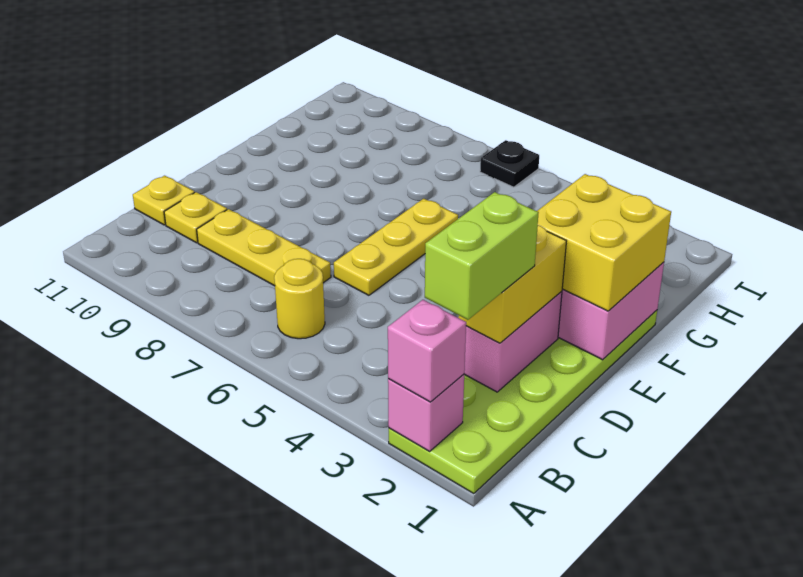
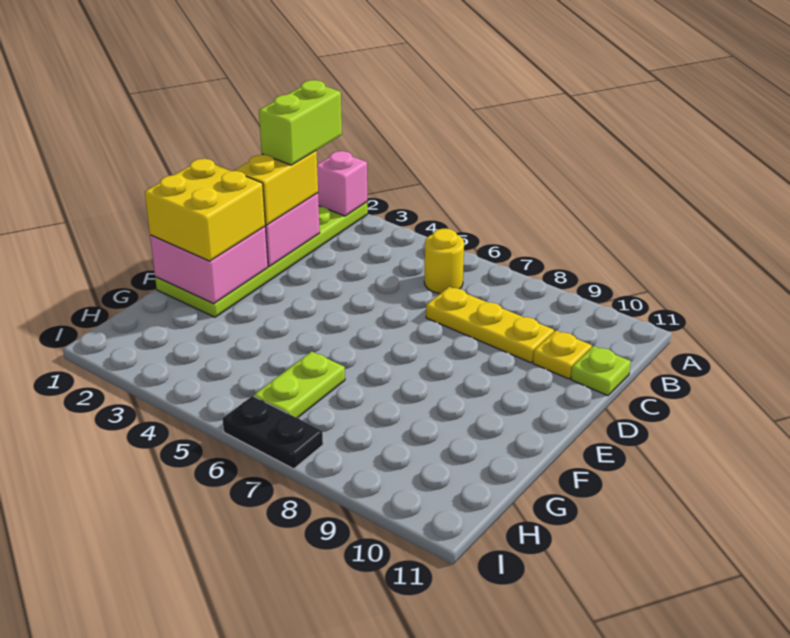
pink brick A2 level 3 -> none
yellow plate C11 level 1 -> lime plate C11 level 1
yellow plate D6:F6 level 1 -> none
none -> lime plate G6:H6 level 1
black plate I6 level 1 -> black plate I6:I7 level 1

